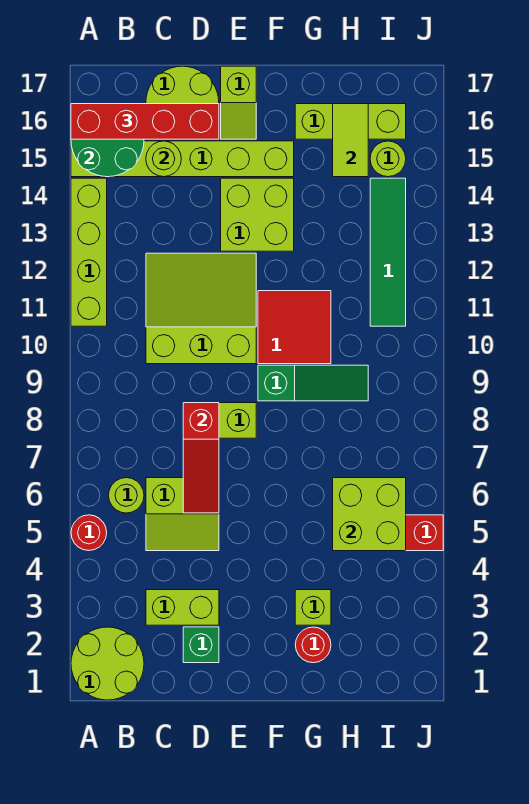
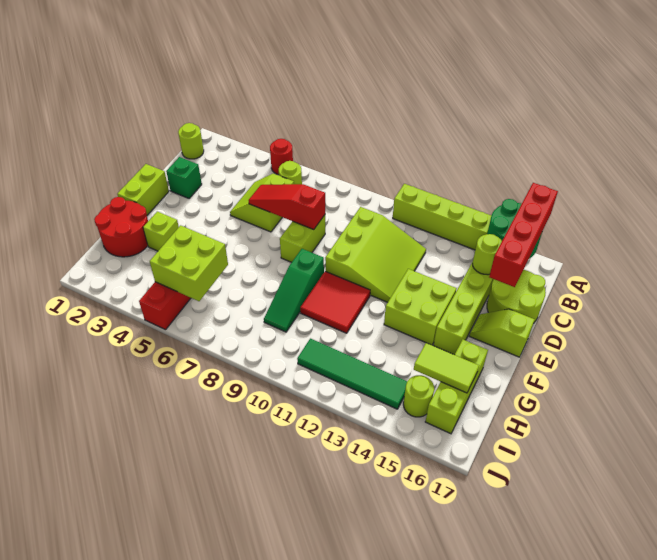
lime round brick A1:B2 level 1 -> lime round brick B1 level 1
lime brick C3:D3 level 1 -> lime brick E1:F1 level 1
red round brick G2 level 1 -> red round brick G1:H2 level 1

